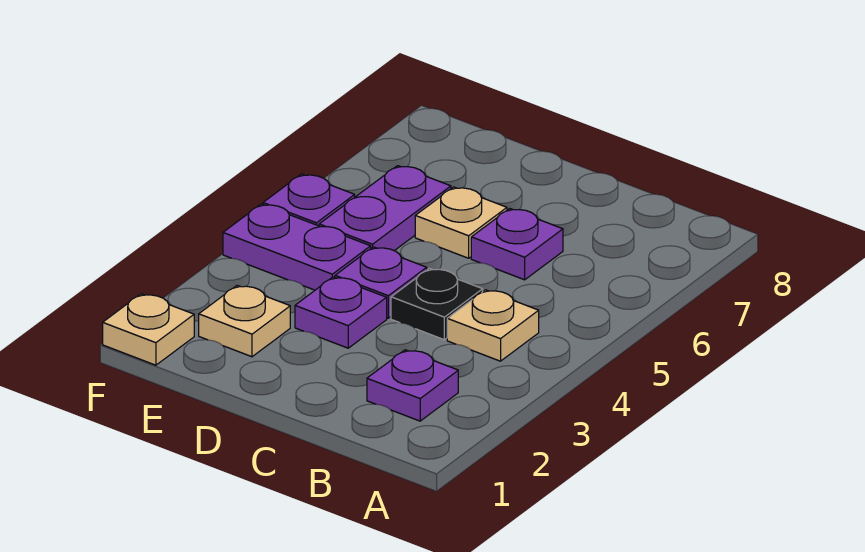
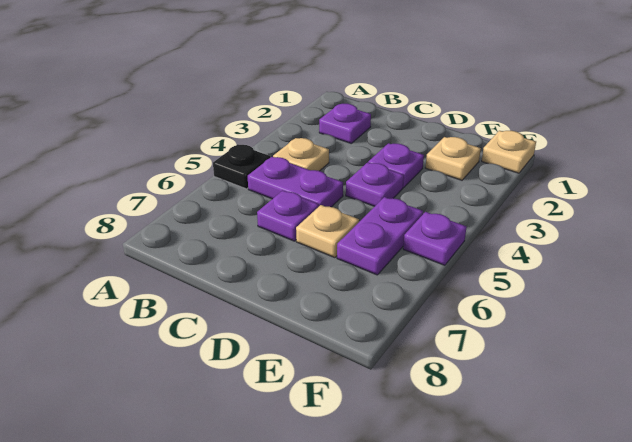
black plate C4 level 1 -> black plate A5 level 1
purple plate E4:F4 level 1 -> purple plate B5:C5 level 1

